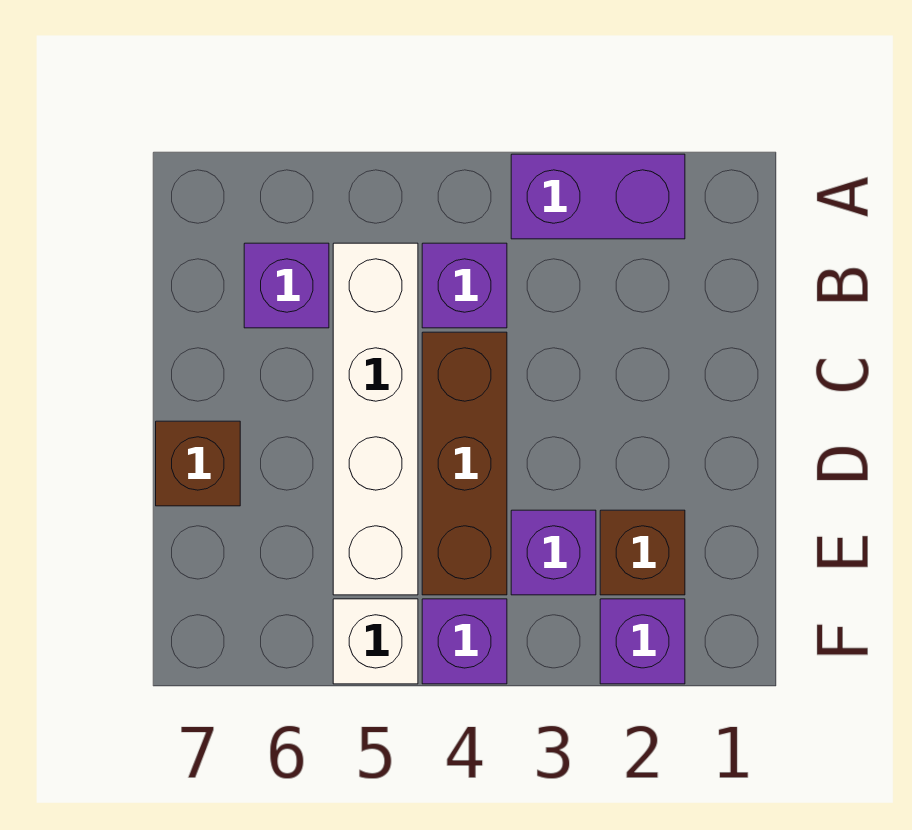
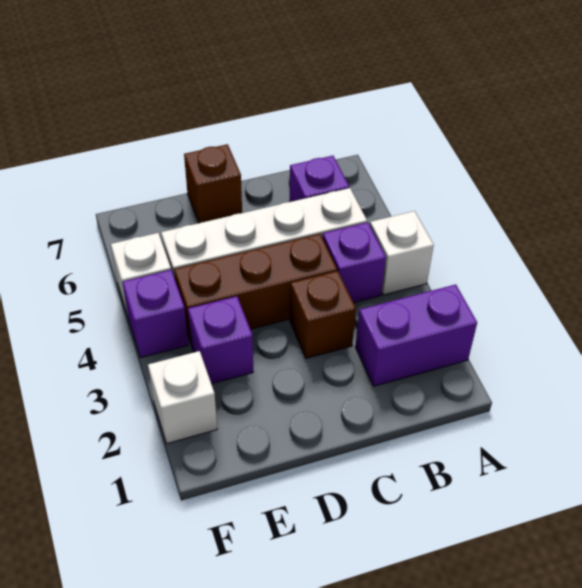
purple brick A2:A3 level 1 -> purple brick A2:B2 level 1
none -> white brick A4 level 1
brown brick E2 level 1 -> brown brick C3 level 1
purple brick F2 level 1 -> white brick F2 level 1

